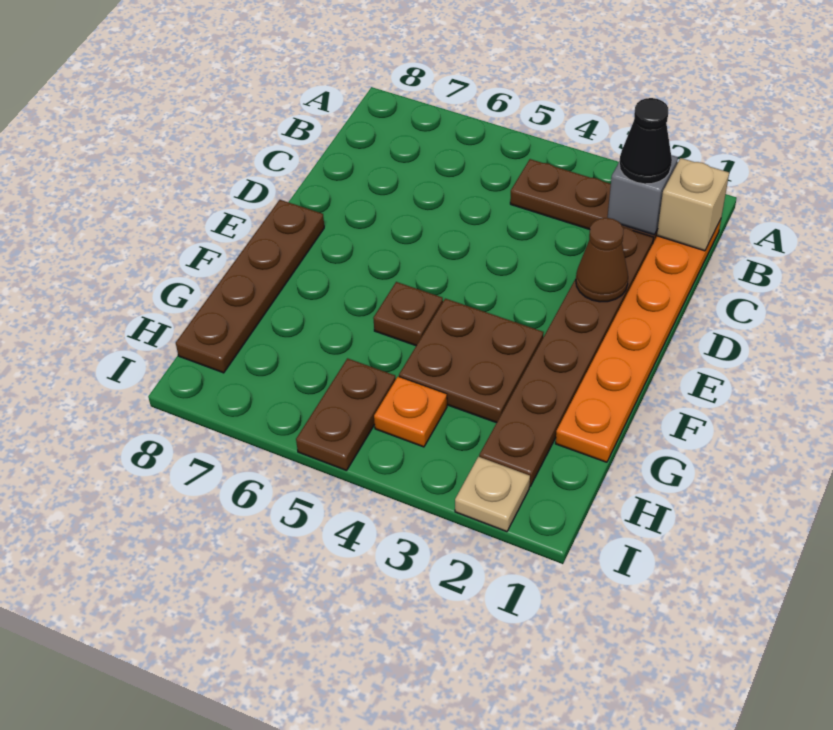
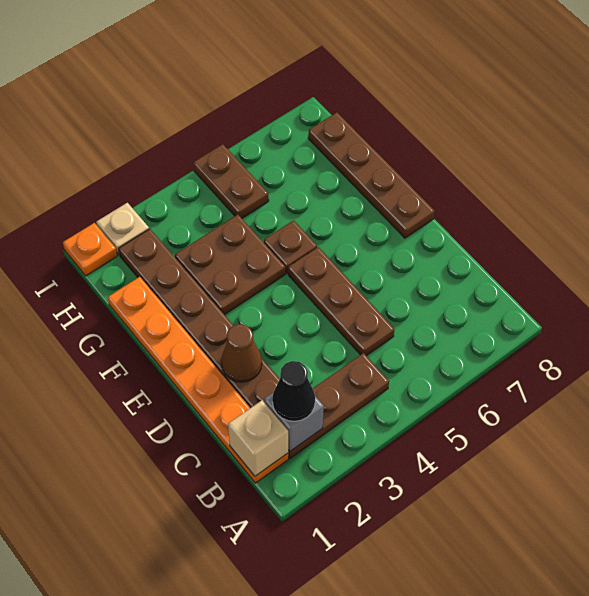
none -> brown plate C5:E5 level 1
orange plate H4 level 1 -> orange plate I1 level 1

